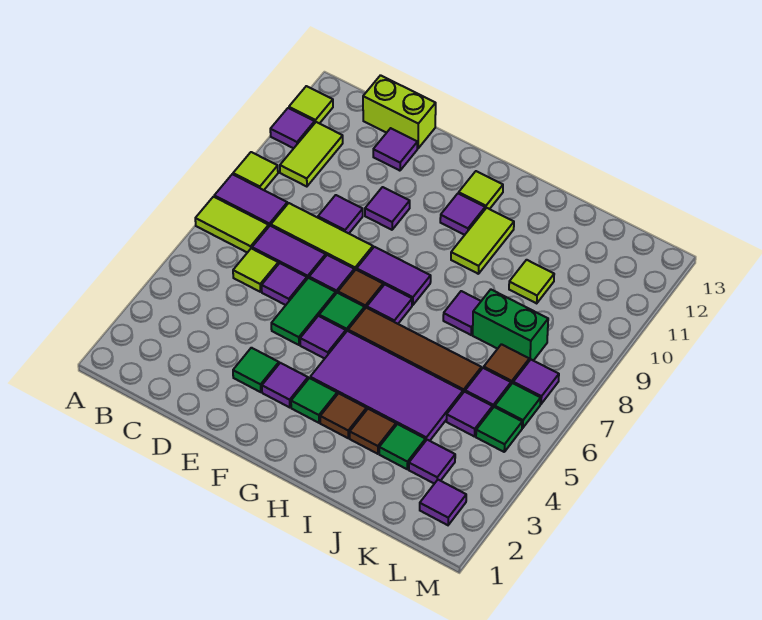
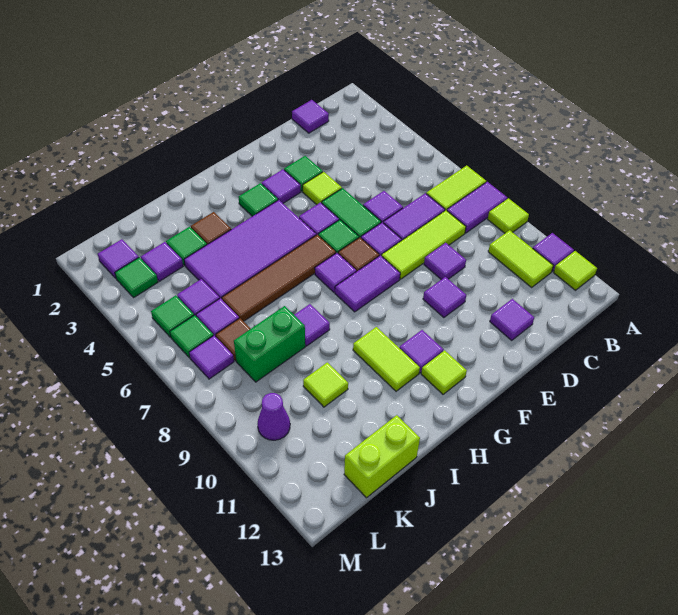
none -> purple tile C1 level 1
lime tile C6 level 1 -> lime tile E4 level 1
lime brick C13:D13 level 1 -> lime brick J13:K13 level 1
brown tile H3 level 1 -> none
none -> green tile L3 level 1
none -> purple cone L10 level 1

